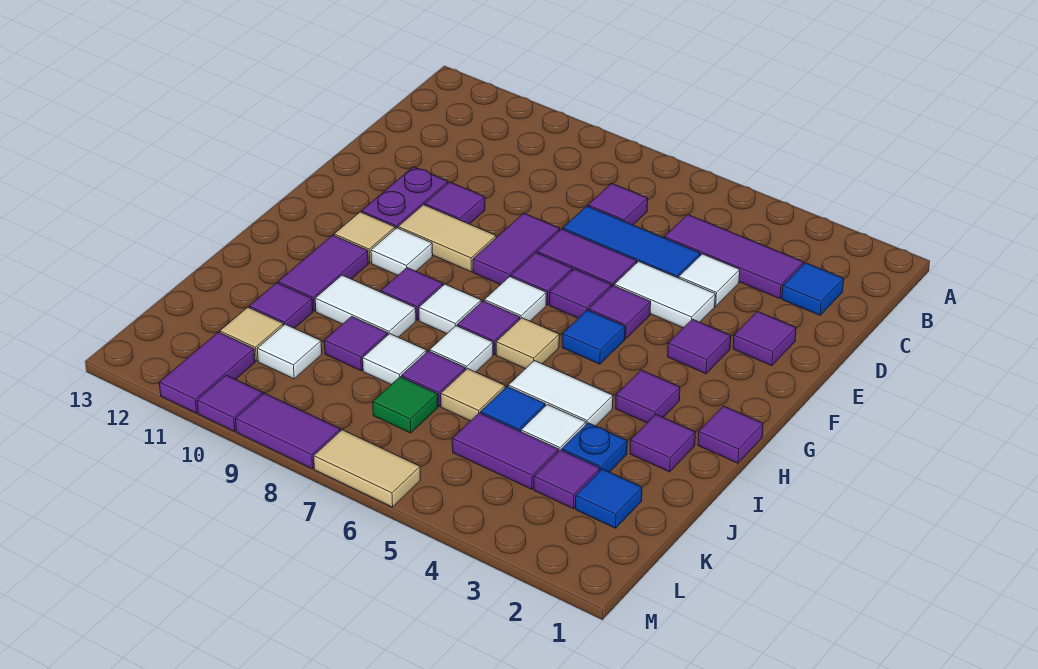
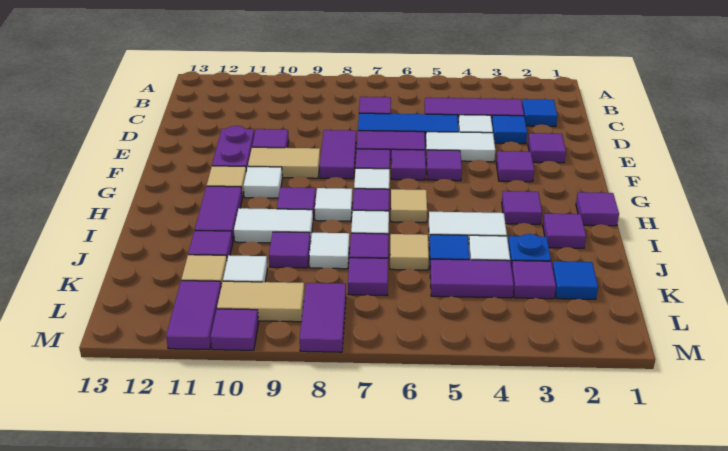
blue tile G5 level 1 -> blue tile D3 level 1
green tile K7 level 1 -> purple tile K7 level 1
tan tile M6:M7 level 1 -> tan tile L9:L10 level 1
purple tile M8:M9 level 1 -> purple tile L8:M8 level 1

